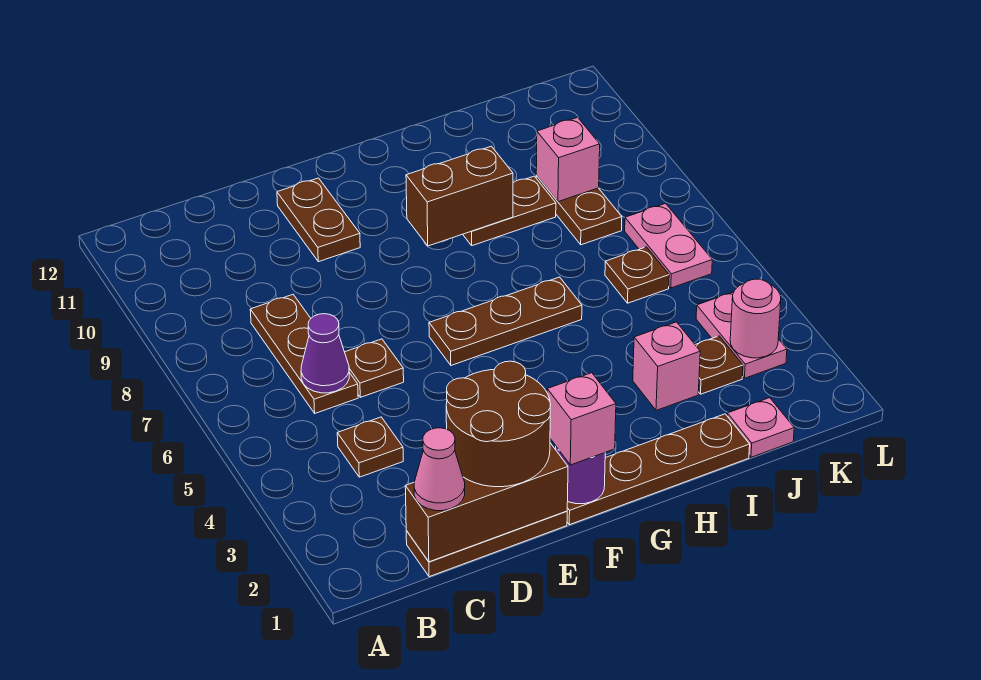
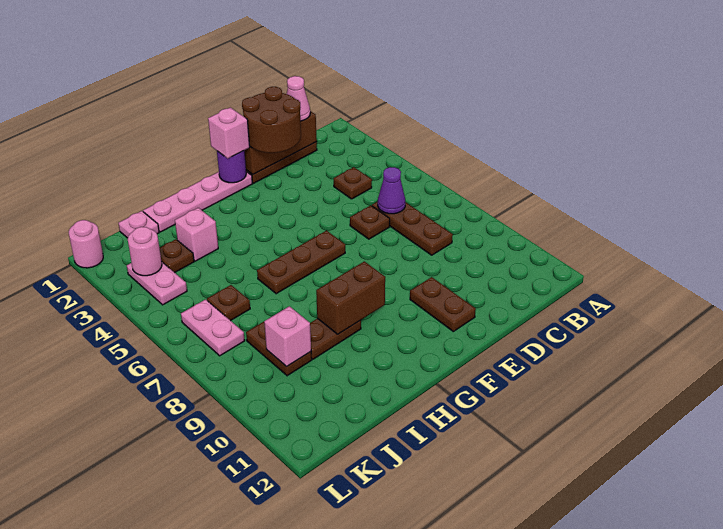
brown plate F1:I1 level 1 -> pink plate F1:I1 level 1
none -> pink round brick L1 level 1

